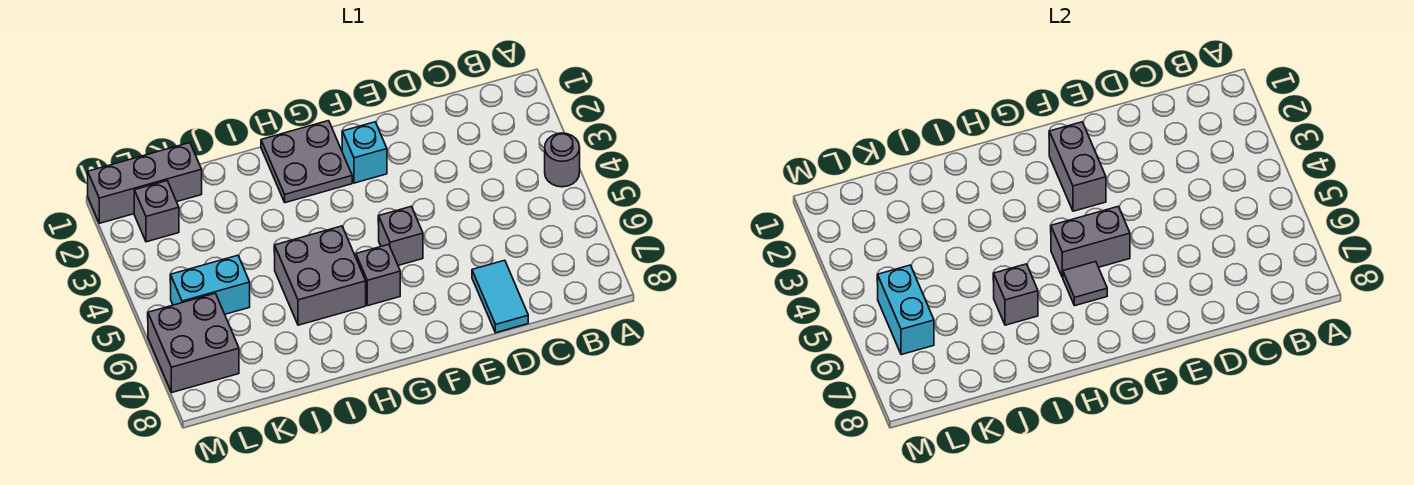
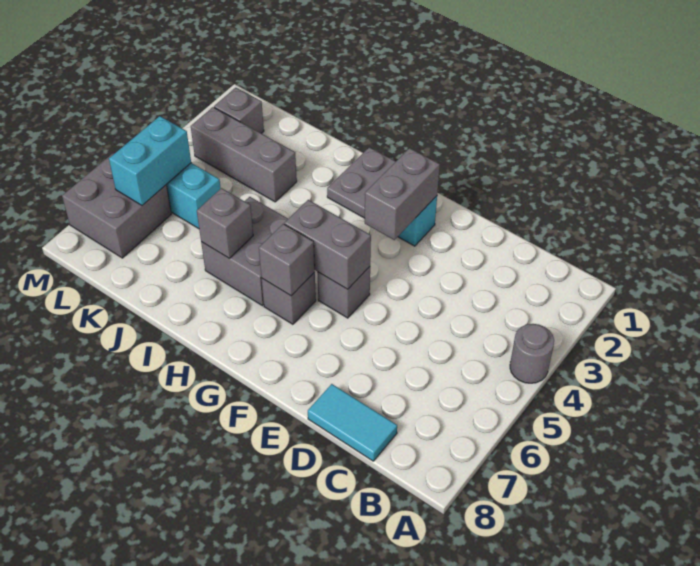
cyan tile D7:D8 level 1 -> cyan tile C8:D8 level 1
grey tile G6 level 2 -> grey brick G6 level 2
grey brick K1:M1 level 1 -> grey brick J3:L3 level 1

